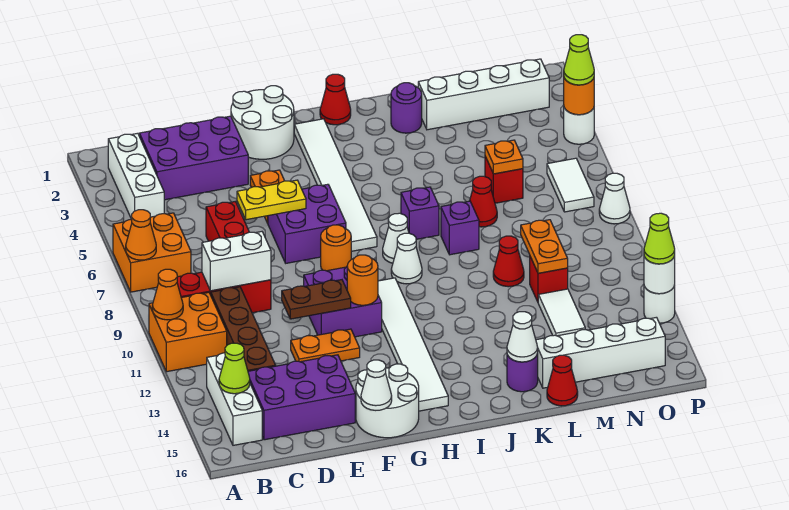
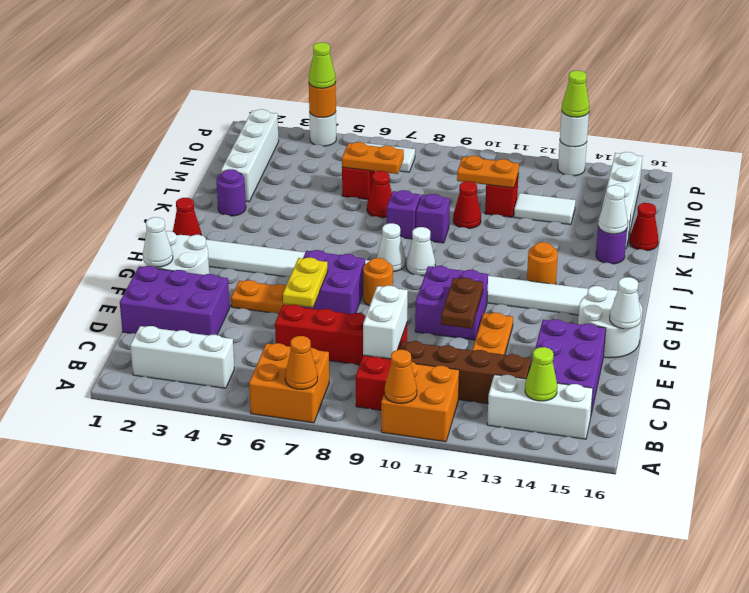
purple brick C2:E3 level 1 -> purple brick D1:E3 level 1
orange round brick G11 level 2 -> orange round brick I13 level 1
purple brick J7 level 1 -> purple brick K9 level 1
orange plate M6 level 2 -> orange plate M6:M7 level 2
white cone P8 level 1 -> white cone F1 level 2

